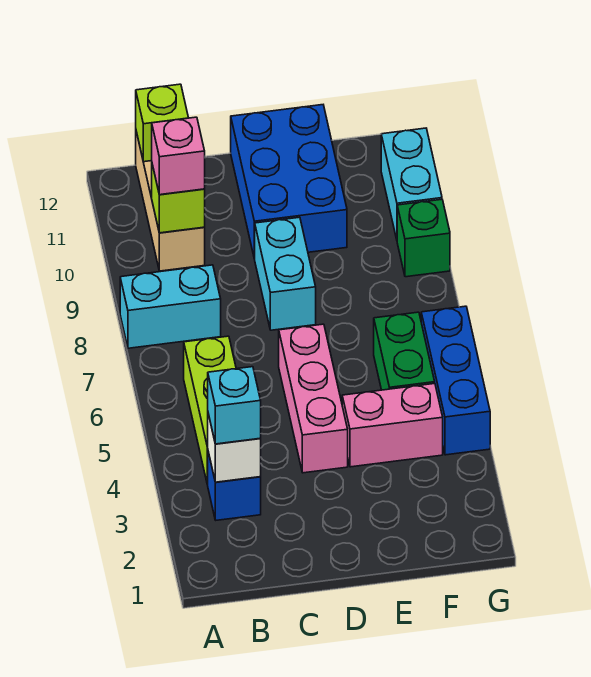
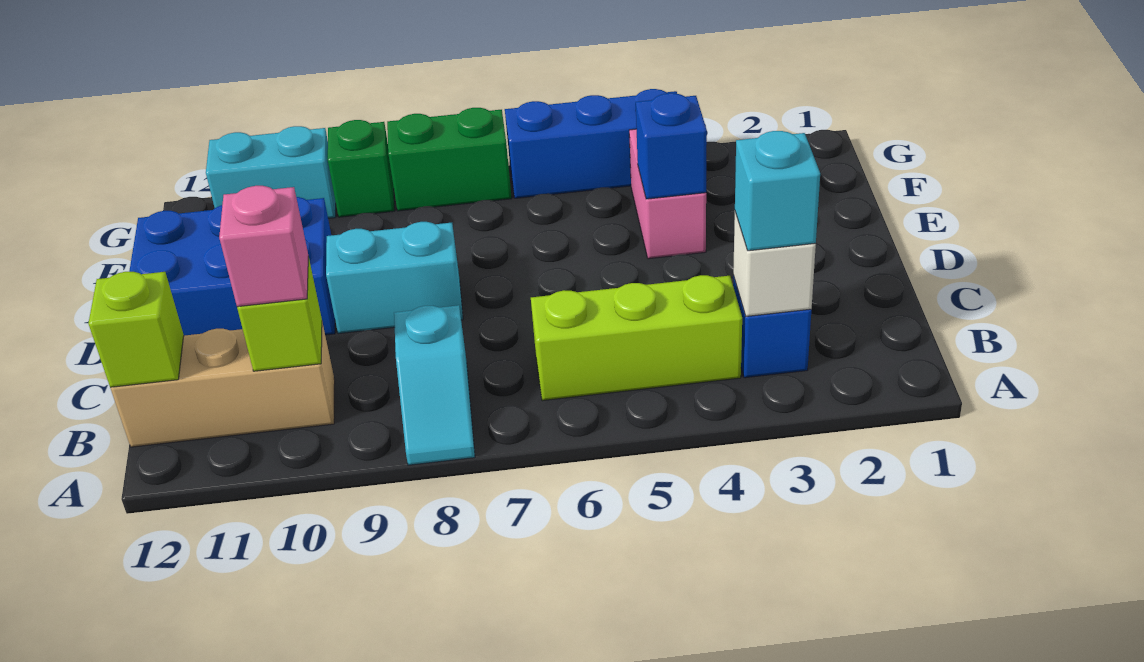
cyan brick A8:B8 level 1 -> cyan slope A8:B8 level 1 top B
pink brick D4:D6 level 1 -> none
none -> blue brick E4 level 2
green brick F5:F6 level 1 -> green brick G7:G8 level 1

